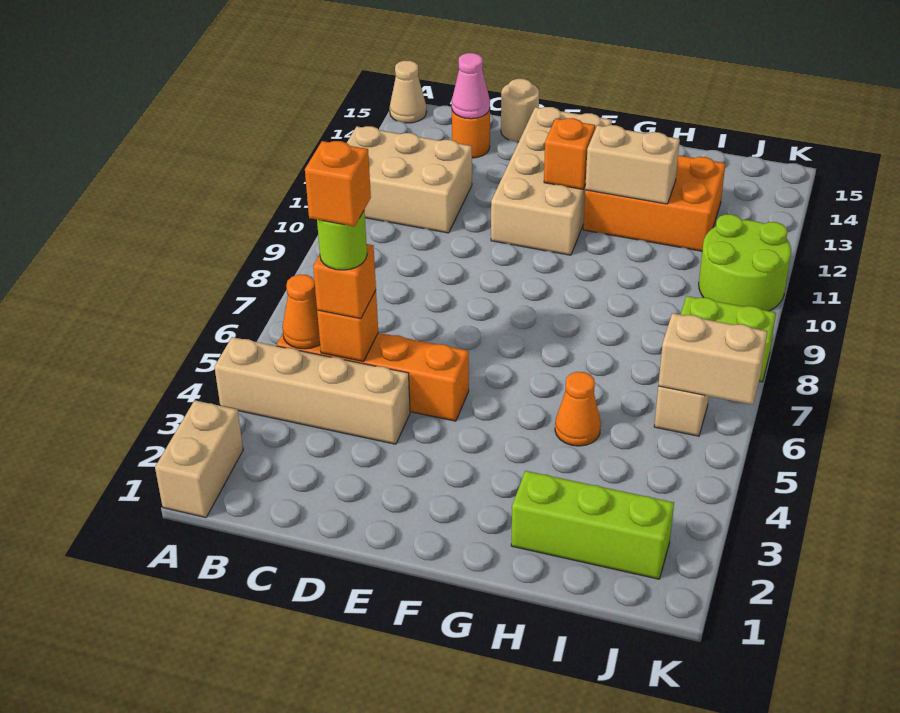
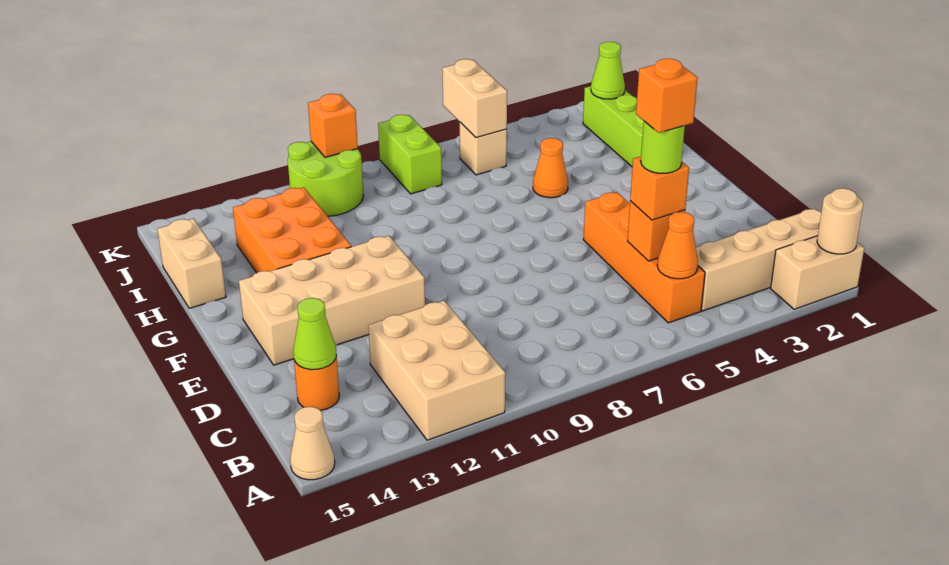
tan brick A4:D4 level 1 -> tan brick B1:B4 level 1
pink cone C14 level 2 -> lime cone C14 level 2
tan round brick D15 level 1 -> tan round brick A1 level 2
orange brick F12 level 2 -> orange brick K10 level 2
tan brick G12:H12 level 2 -> tan brick H15:I15 level 1
none -> lime cone J2 level 2

